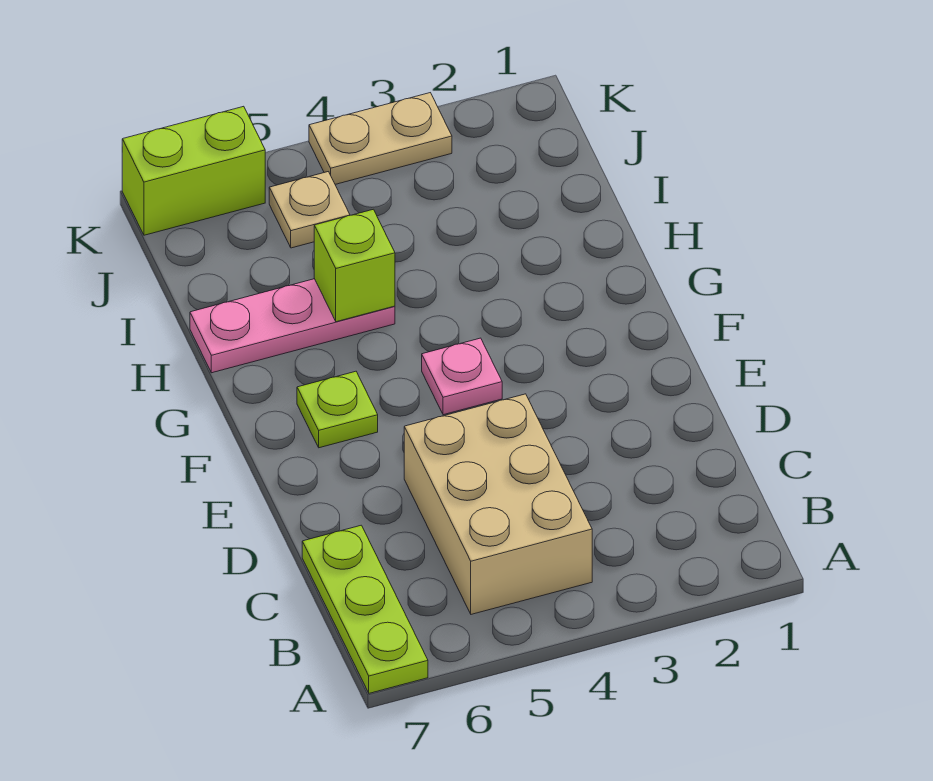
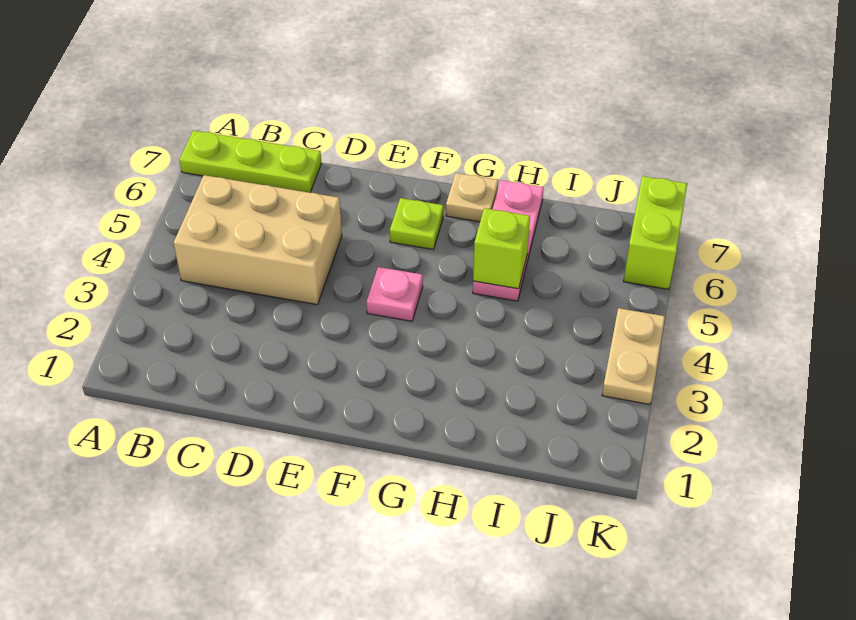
tan plate J5 level 1 -> tan plate G7 level 1

